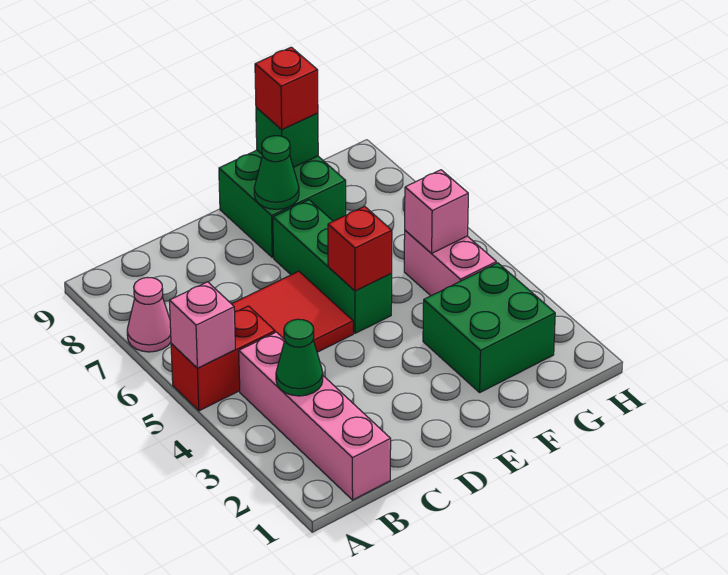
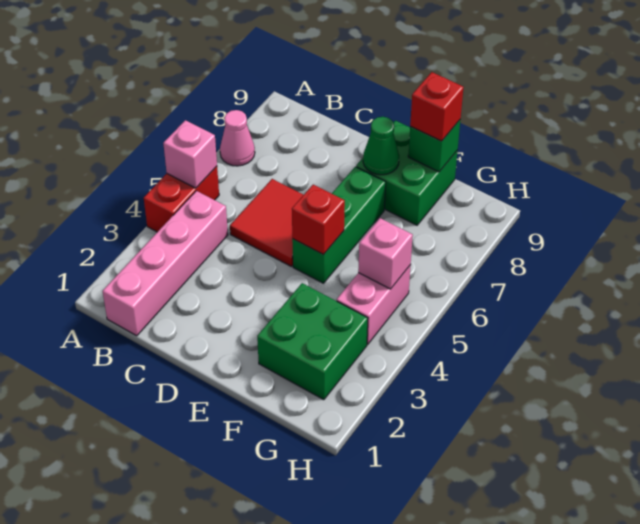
red brick A5:B5 level 1 -> red brick A4:A5 level 1
green cone B3 level 2 -> none

